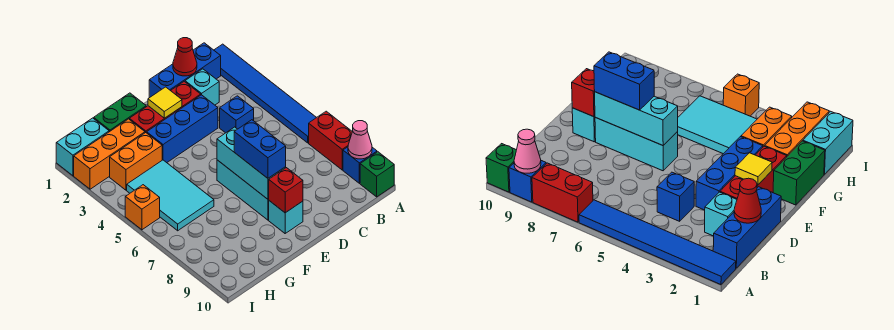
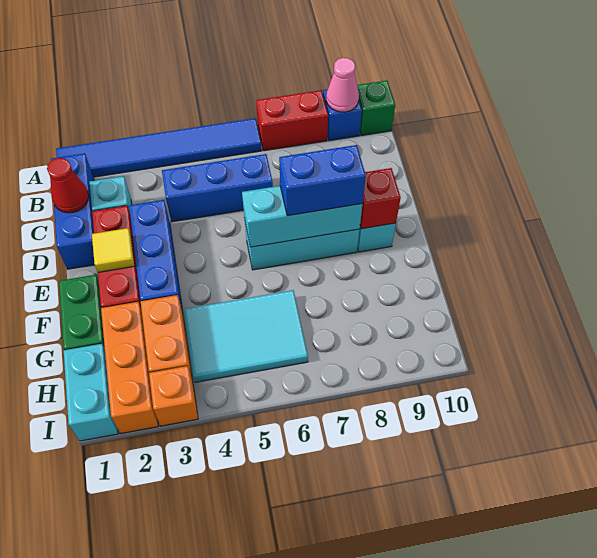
blue brick C4 level 1 -> blue brick C4:C6 level 1
orange brick I5 level 1 -> orange brick I3 level 1

